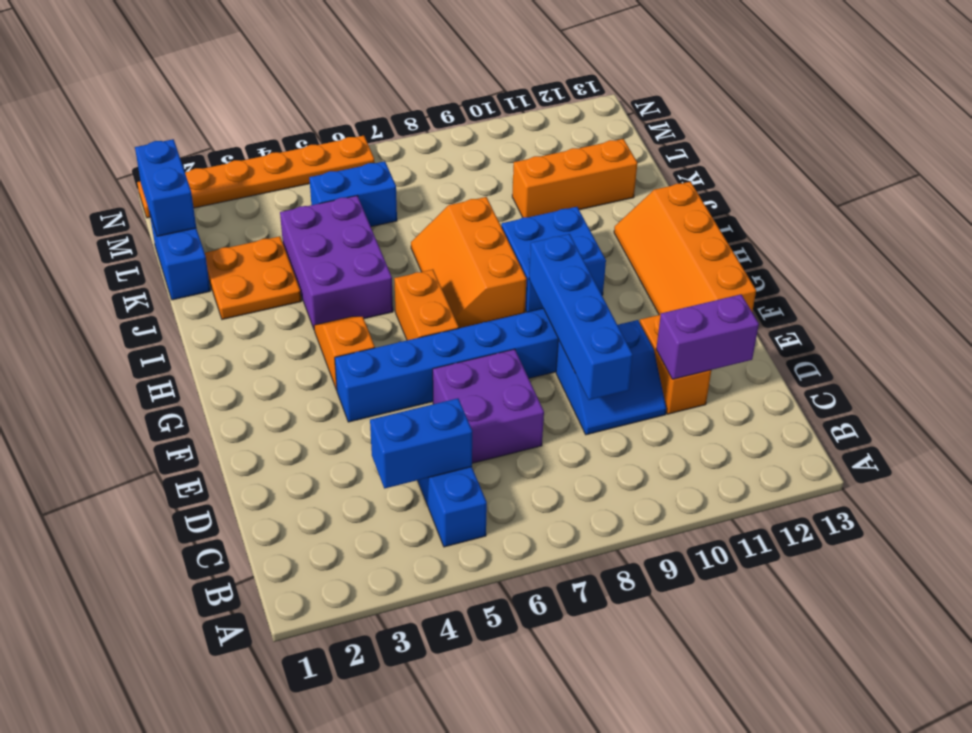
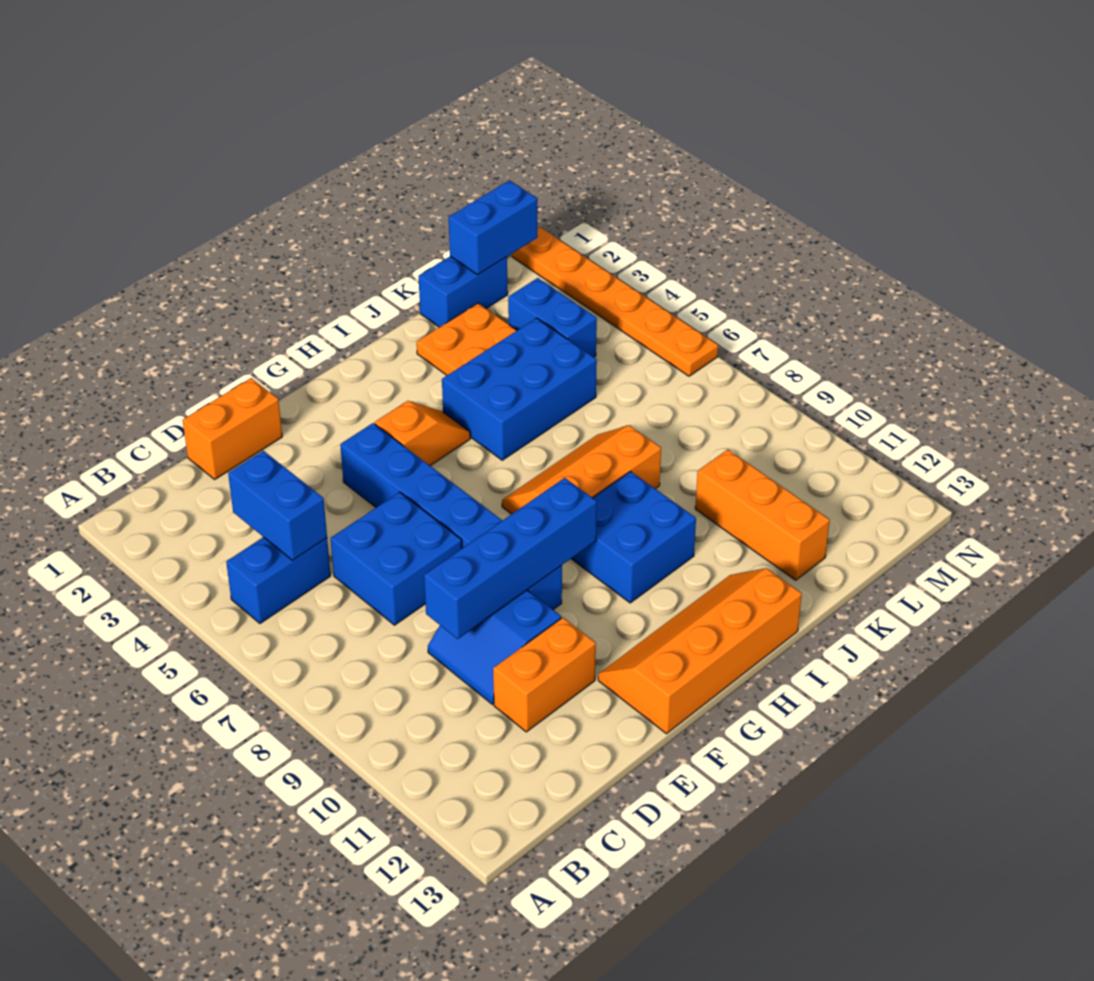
purple brick D6:E7 level 1 -> blue brick D6:E7 level 1
purple brick D11:D12 level 2 -> none
orange brick G6:H6 level 1 -> orange brick D1:E1 level 1
purple brick I4:K5 level 1 -> blue brick I4:K5 level 1
blue brick L5:L6 level 1 -> blue brick L3:L4 level 1

